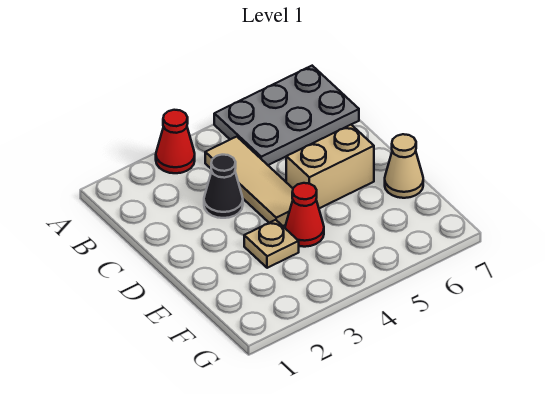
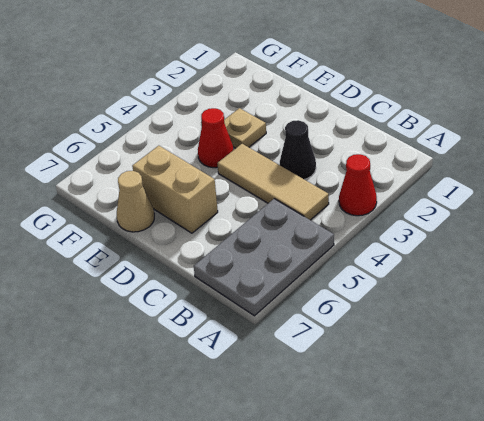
tan brick D5:D6 level 1 -> tan brick D6:E6 level 1

